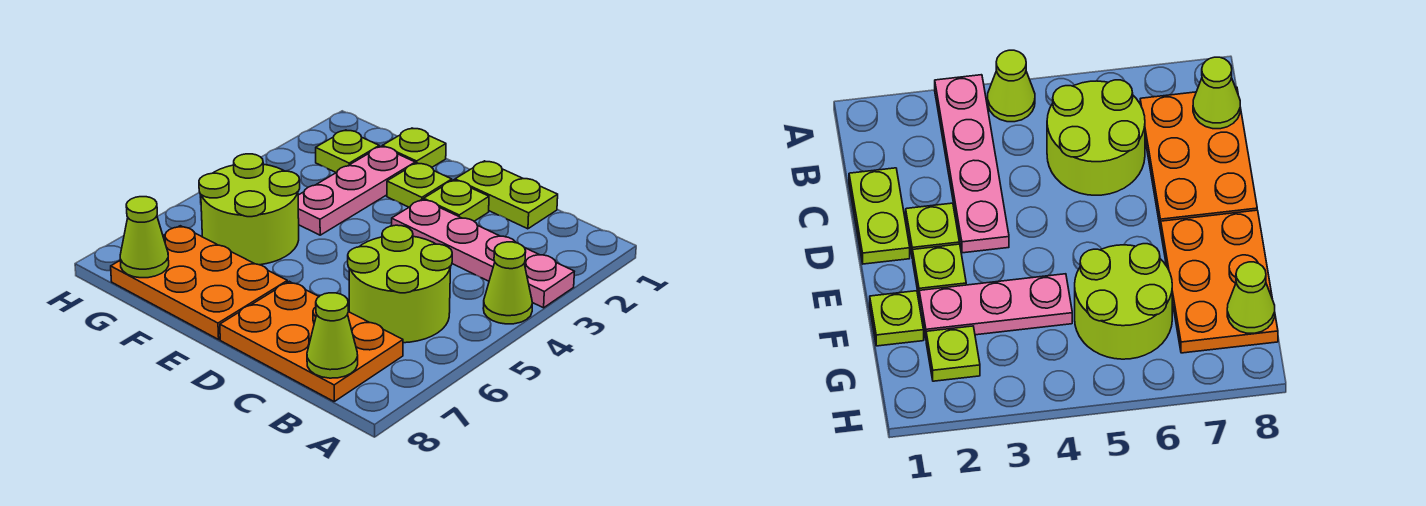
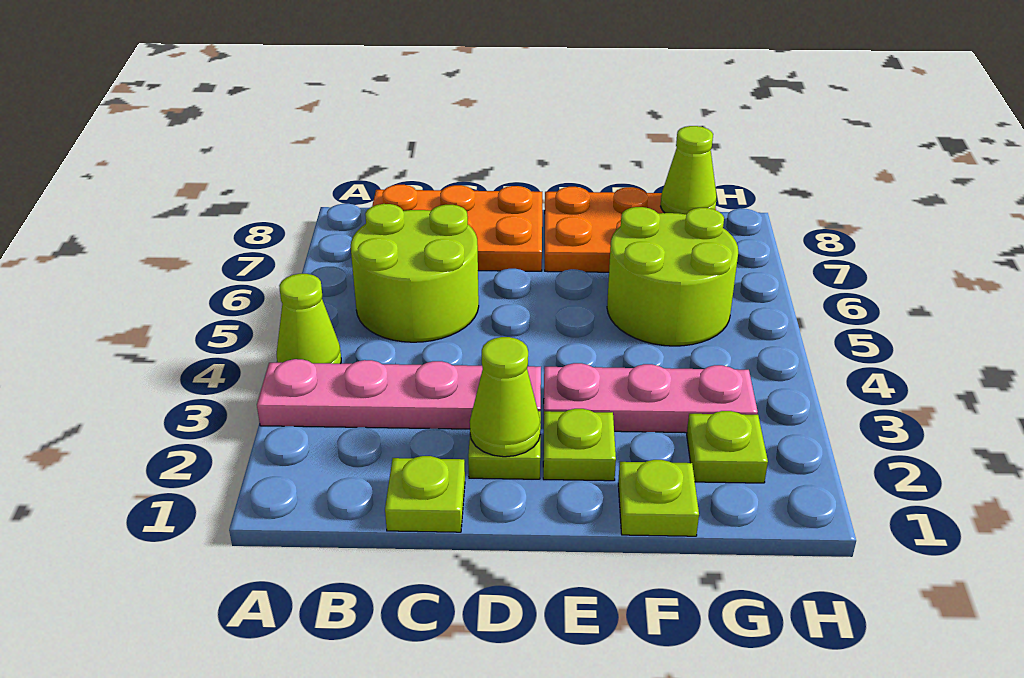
lime cone B8 level 2 -> lime cone D2 level 2
lime plate C1:D1 level 1 -> lime plate C1 level 1
pink plate F2:F4 level 1 -> pink plate E3:G3 level 1

